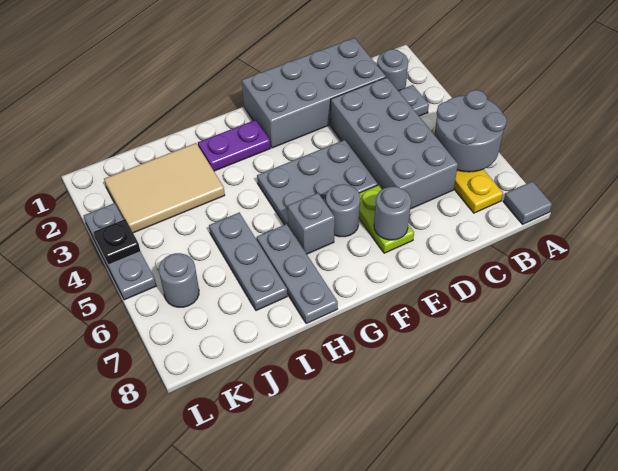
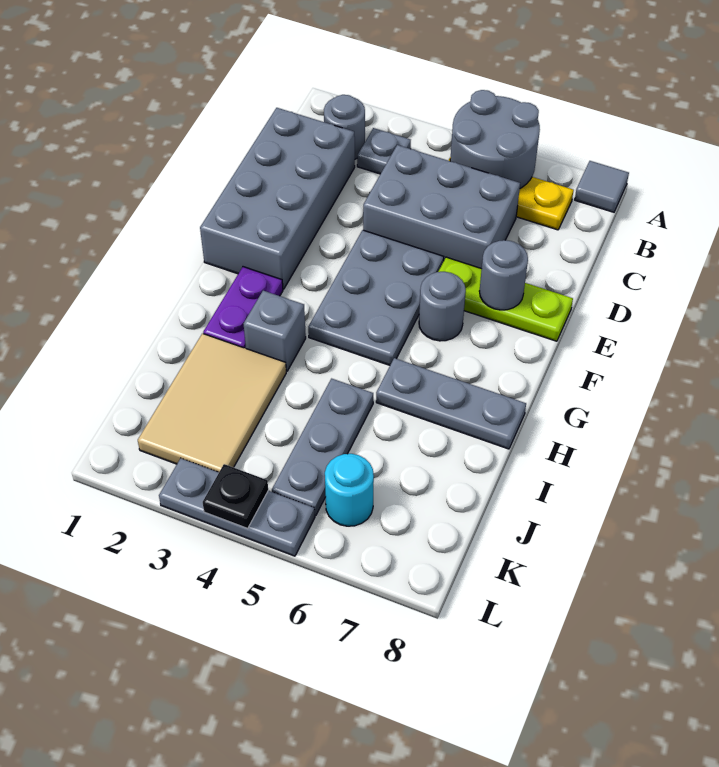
grey brick C3:D6 level 1 -> grey brick C4:D6 level 1
lime plate E6:E7 level 1 -> lime plate E6:E8 level 1
grey brick G6 level 1 -> grey brick H3 level 1
grey plate I5:I7 level 1 -> grey plate I5:K5 level 1
grey round brick K6 level 1 -> cyan round brick K6 level 1

